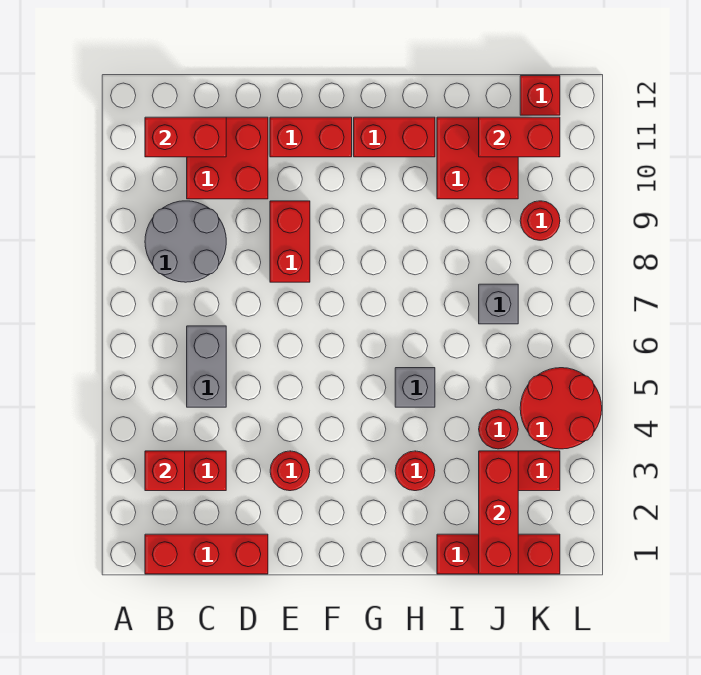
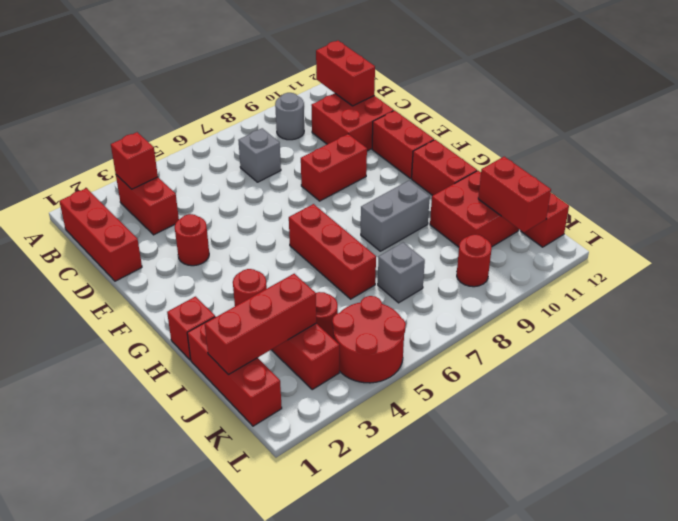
grey round brick B8:C9 level 1 -> grey round brick B9 level 1
grey brick C5:C6 level 1 -> grey brick H8:H9 level 1
none -> red brick G6:I6 level 1
none -> red brick H1 level 1
grey brick H5 level 1 -> grey brick C7 level 1

